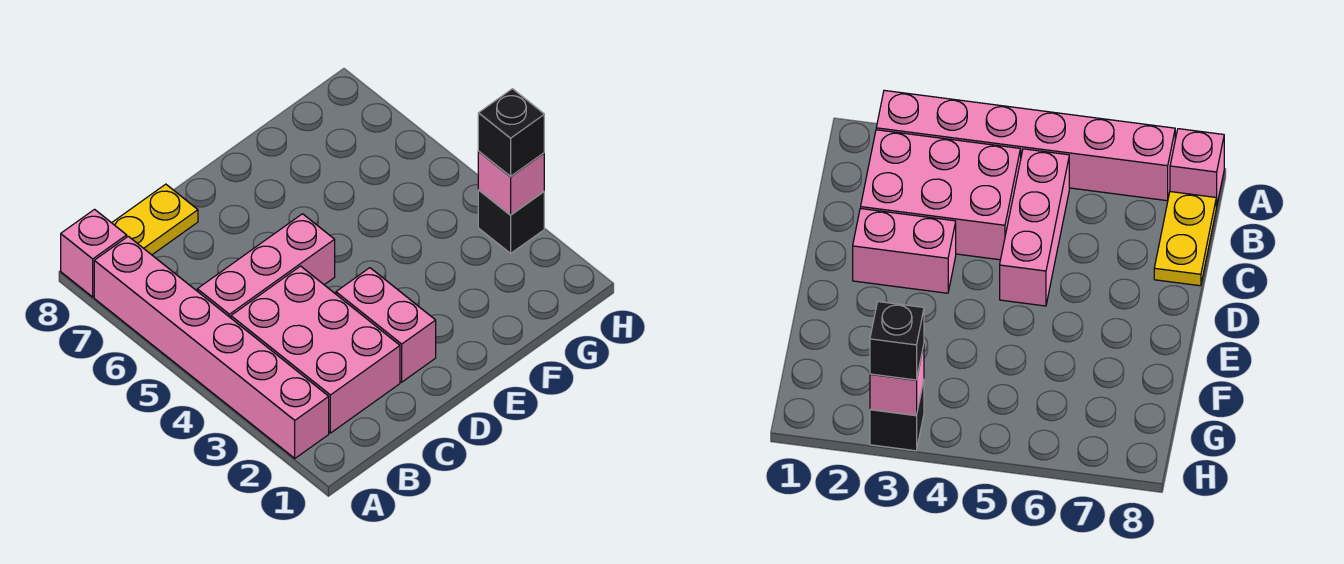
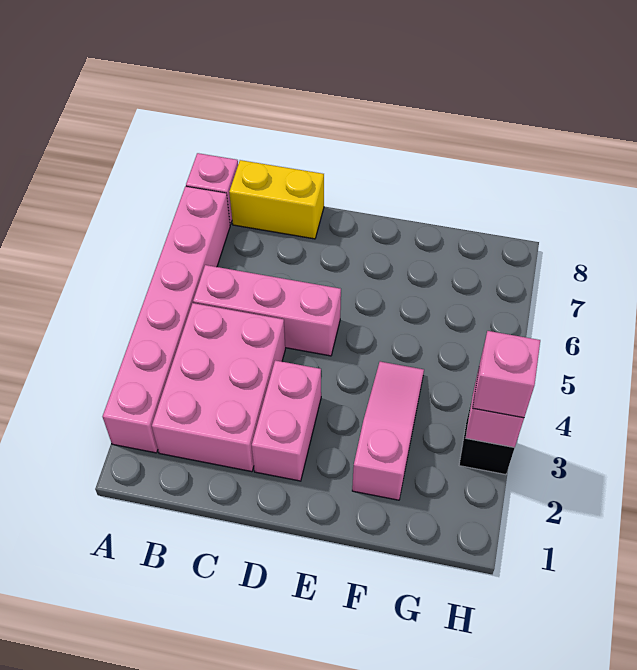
yellow plate B8:C8 level 1 -> yellow brick B8:C8 level 1
none -> pink slope F2:F4 level 1 top 2
black brick H3 level 3 -> pink brick H3 level 3

